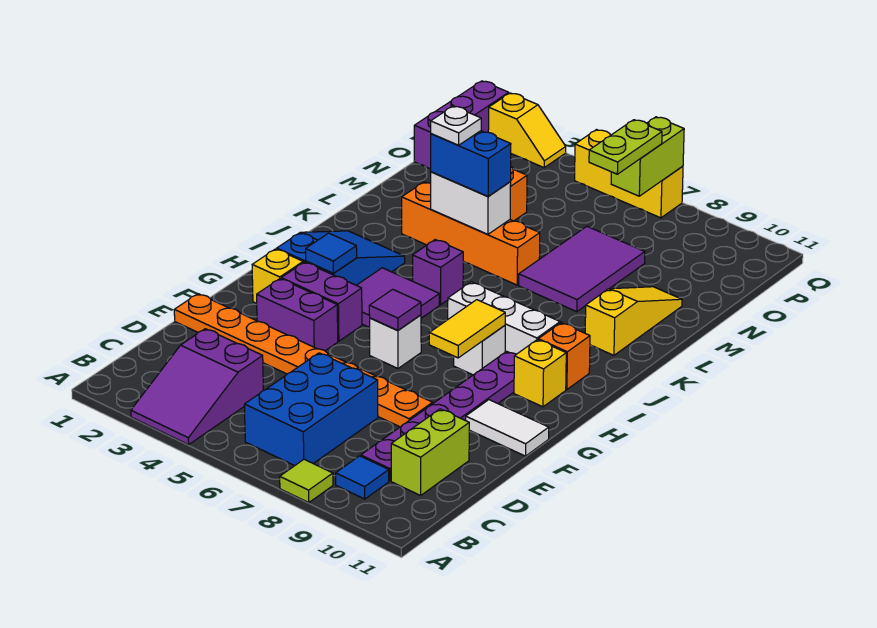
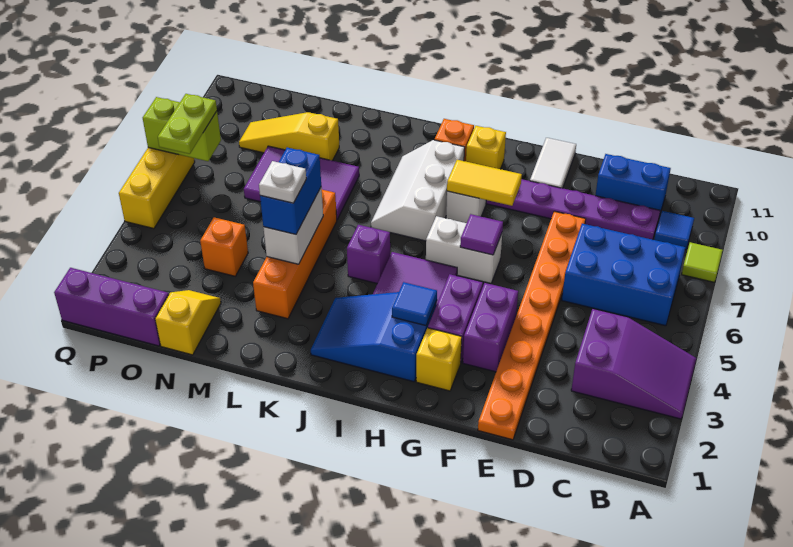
lime brick C10:D10 level 1 -> blue brick C10:D10 level 1
white brick G6 level 1 -> white brick G6:H6 level 1
yellow slope K10:M10 level 1 top K -> yellow slope M9:O9 level 1 top M
lime plate O7:P7 level 3 -> lime plate P6:P7 level 3
yellow slope Q2:Q3 level 1 top 2 -> yellow slope N1:N2 level 1 top 1

